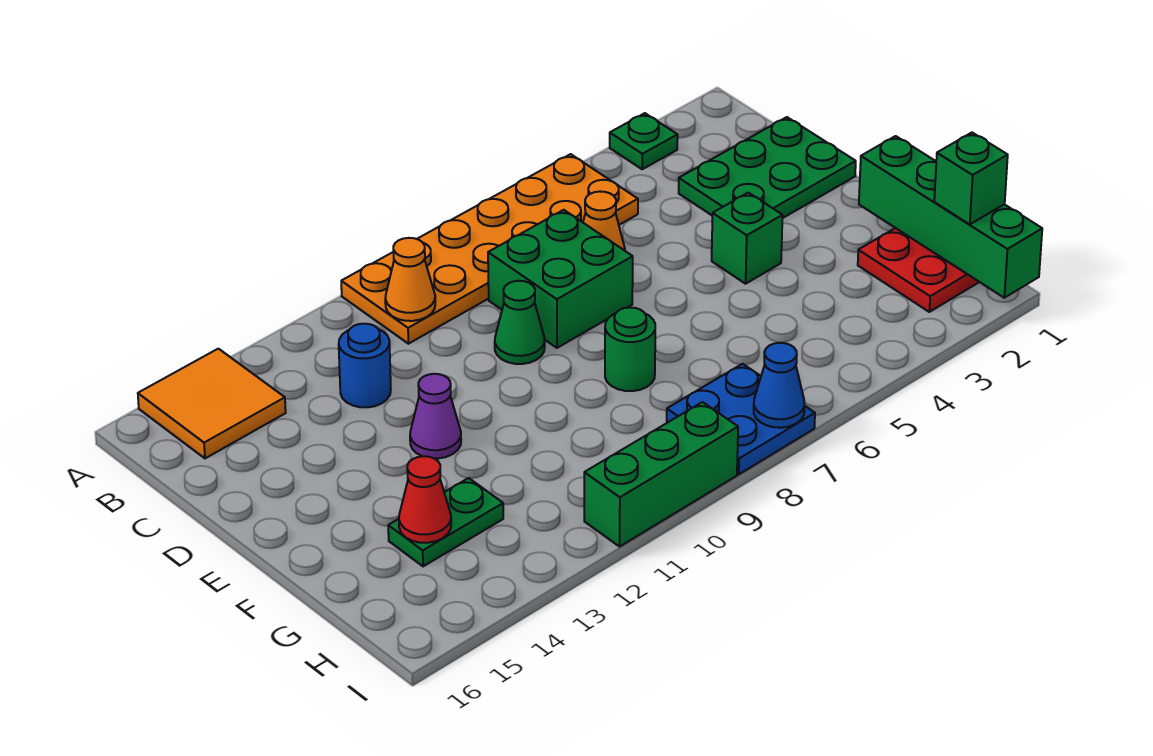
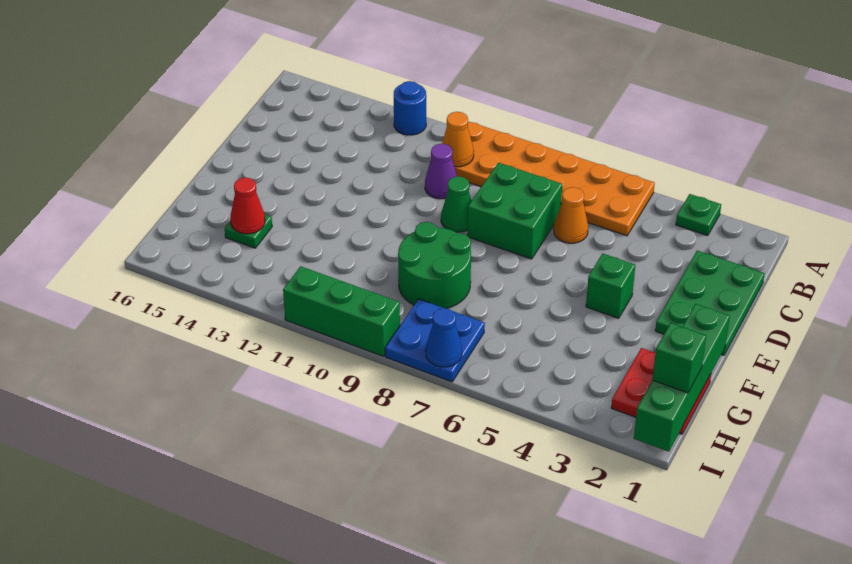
orange tile A14:B15 level 1 -> none
green plate C1:D3 level 1 -> green plate C1:E2 level 1
blue round brick C12 level 1 -> blue round brick A12 level 1
purple cone E12 level 1 -> purple cone C10 level 1
green round brick F8 level 1 -> green round brick F8:G9 level 1
green plate G13:G14 level 1 -> green plate G14 level 1

